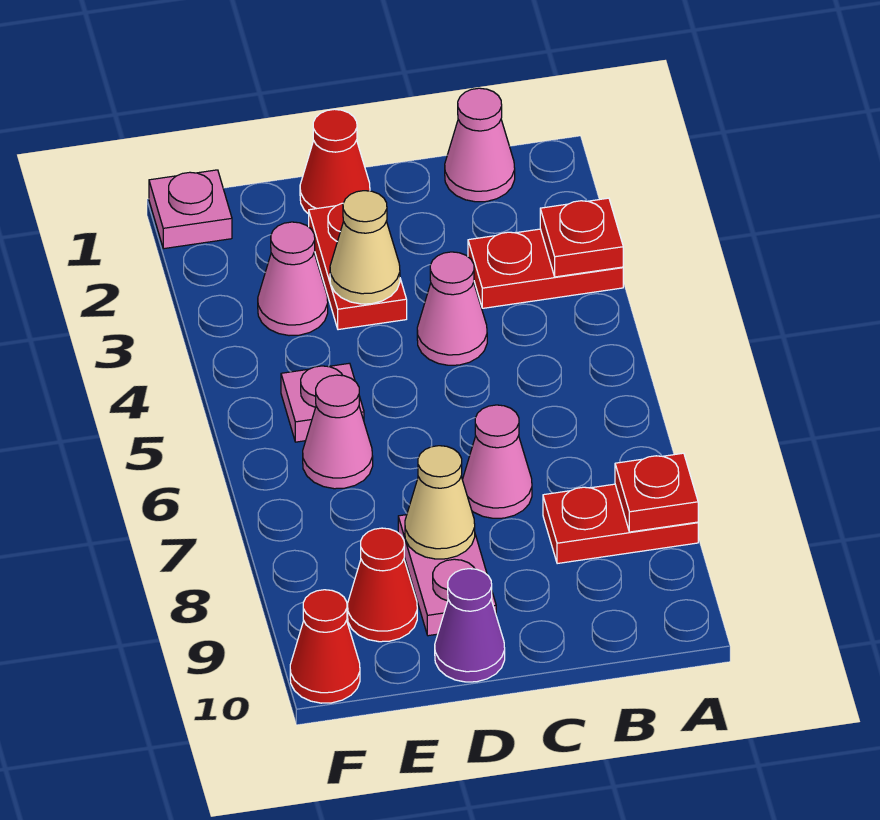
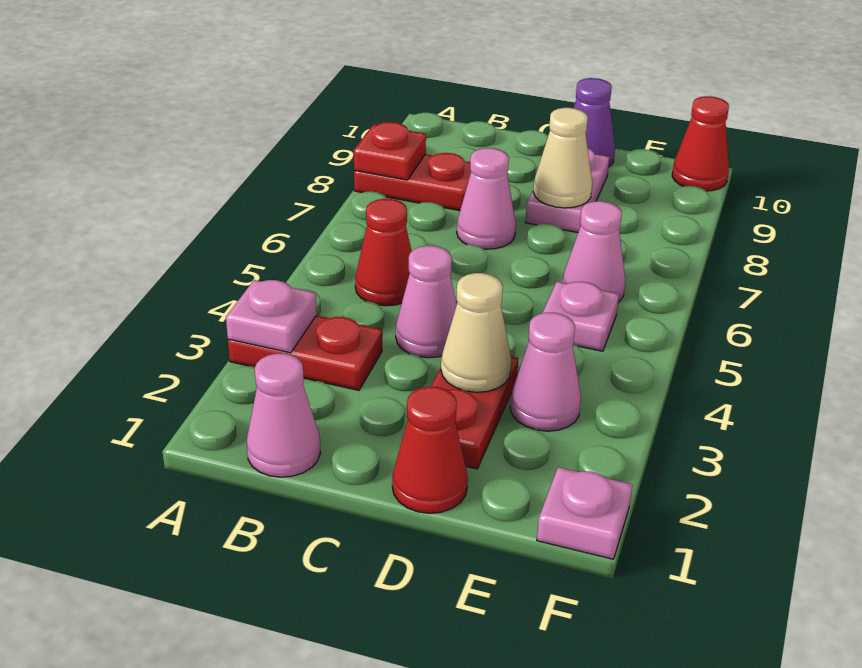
red plate A3 level 2 -> pink plate A3 level 2
red cone E9 level 1 -> red cone B5 level 1

